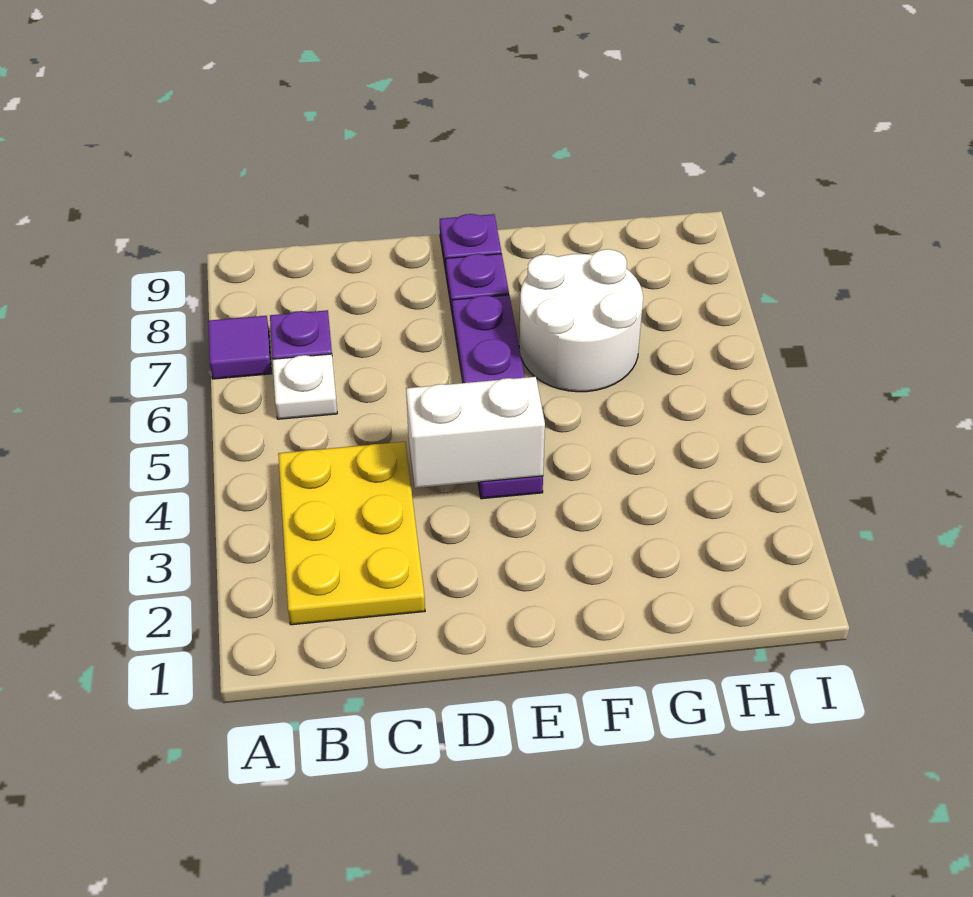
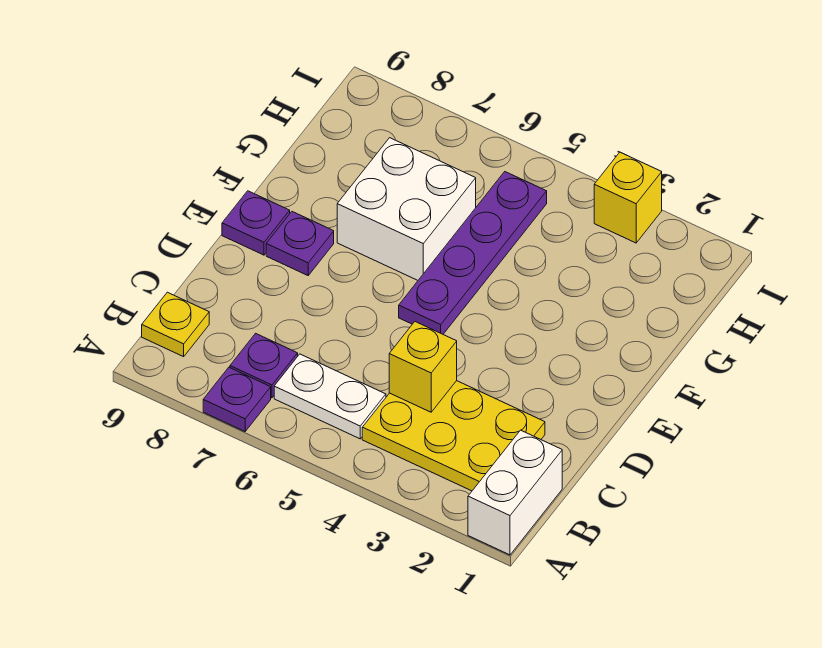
purple tile A7 level 1 -> purple plate A7 level 1
white plate B6 level 1 -> white plate B5:B6 level 1
none -> yellow plate B9 level 1
none -> yellow brick C4 level 2
white brick D4:E4 level 2 -> white brick A1:B1 level 1
purple plate E4:E7 level 1 -> purple plate E5:H5 level 1
white round brick F6:G7 level 1 -> white brick F6:G7 level 1
none -> yellow brick I3 level 1

